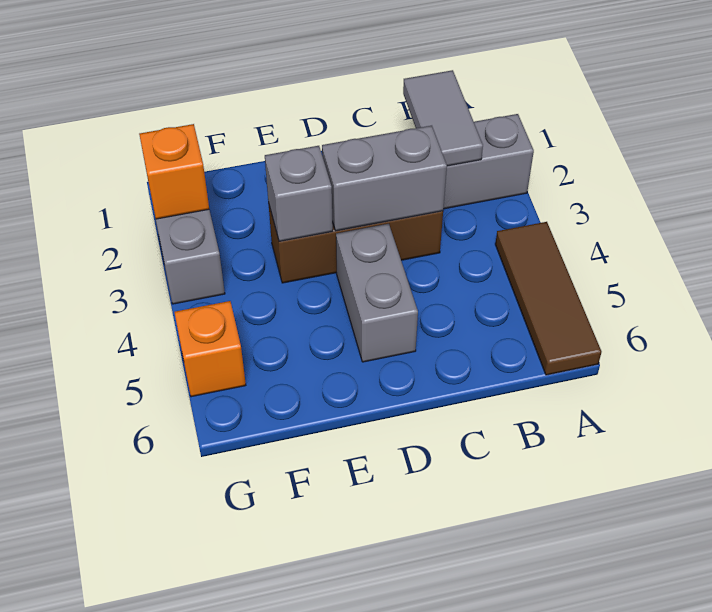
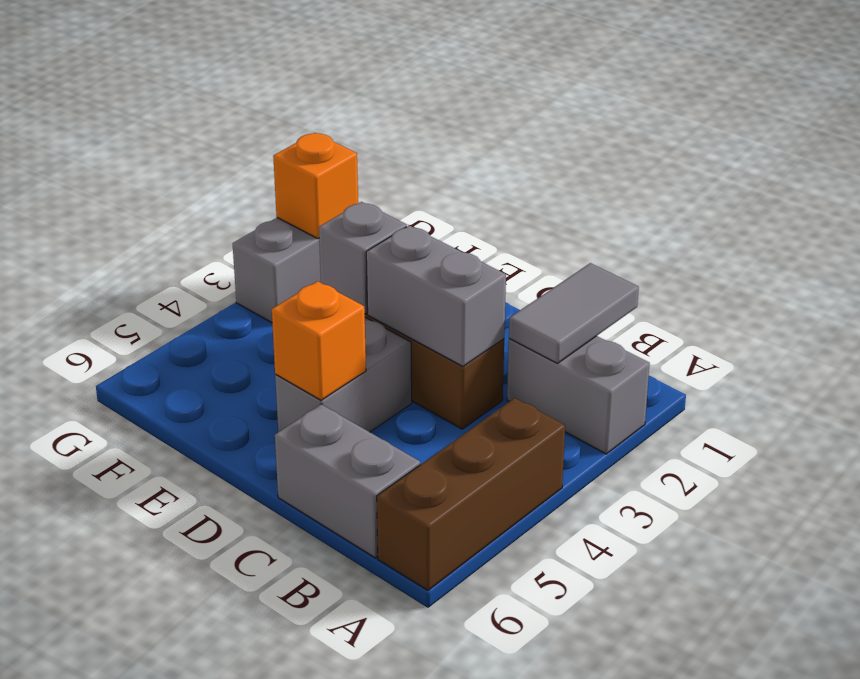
brown tile A4:A6 level 1 -> brown brick A4:A6 level 1
none -> grey brick B6:C6 level 1
orange brick G5 level 1 -> orange brick D5 level 2

